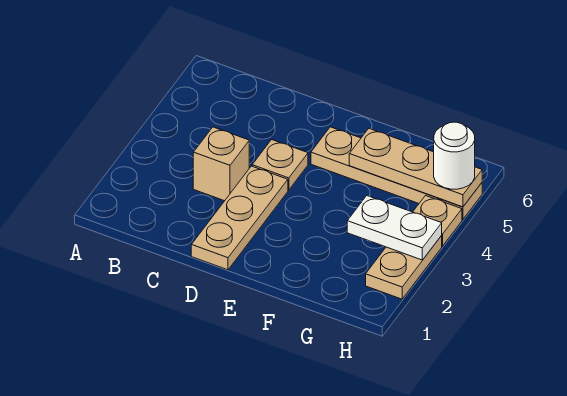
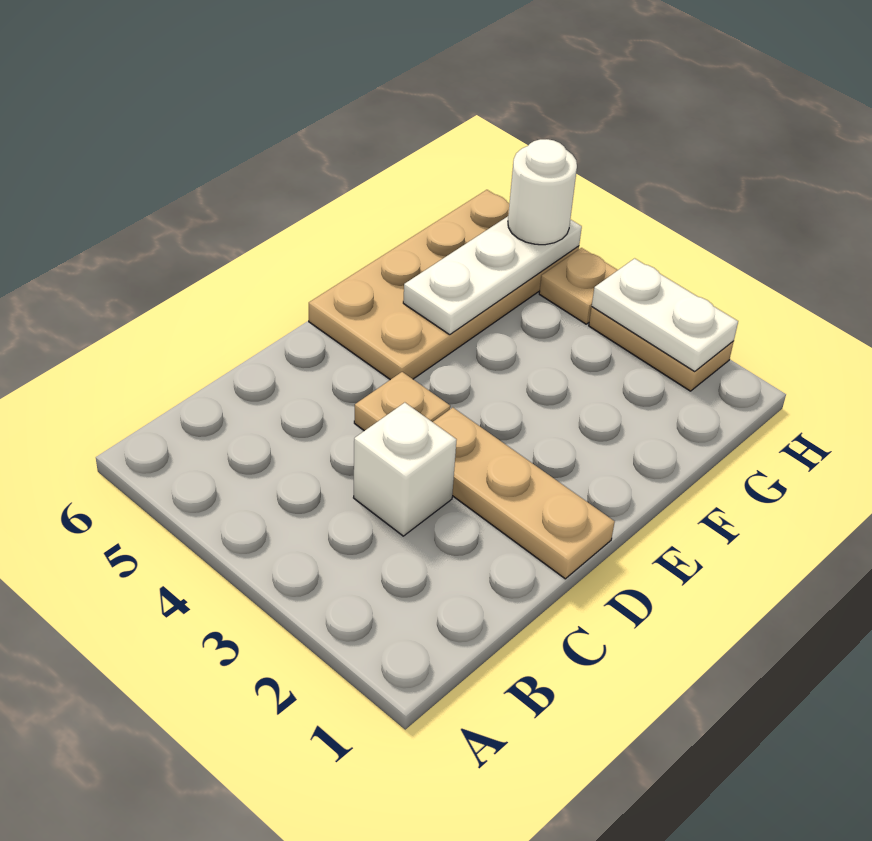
tan brick C3 level 1 -> white brick C3 level 1
tan plate E5:H5 level 1 -> tan plate E5:H6 level 1
tan plate F5:H5 level 2 -> white plate F5:H5 level 2
white plate G3:H3 level 2 -> white plate H2:H3 level 2

